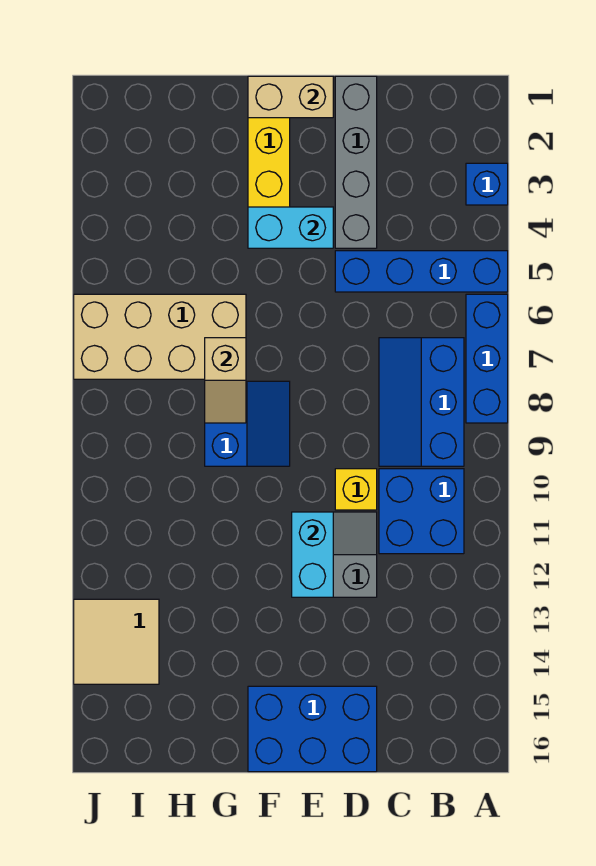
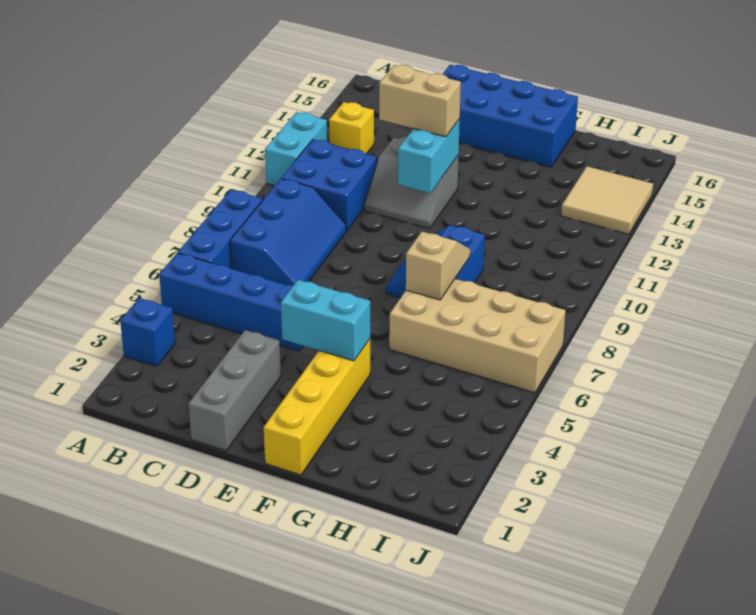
none -> cyan brick A11:A12 level 1
grey brick D1:D4 level 1 -> grey brick D1:D3 level 1
yellow brick D10 level 1 -> yellow brick B13 level 1
blue brick D15:F16 level 1 -> blue brick D15:G16 level 1
tan brick E1:F1 level 2 -> tan brick D12:E12 level 3

